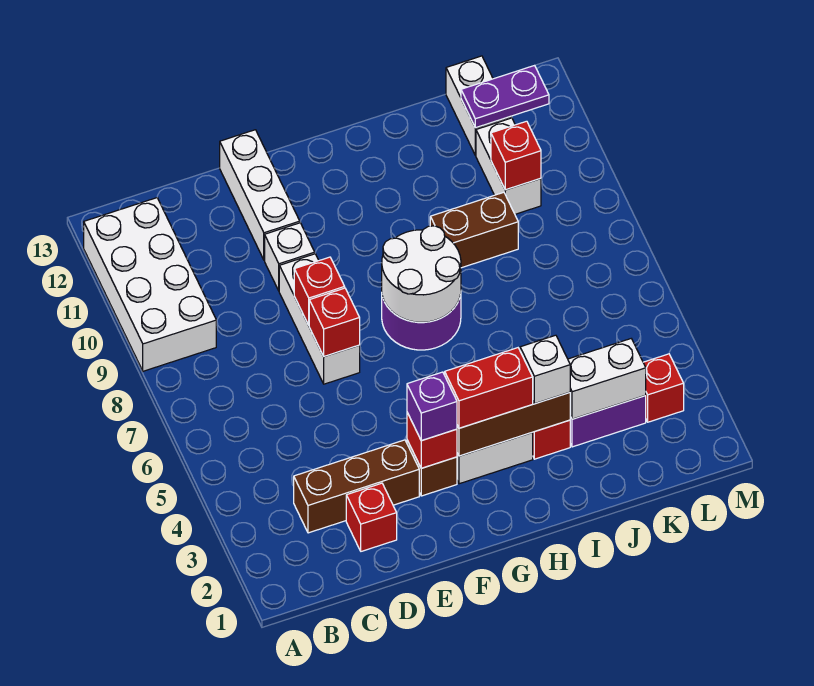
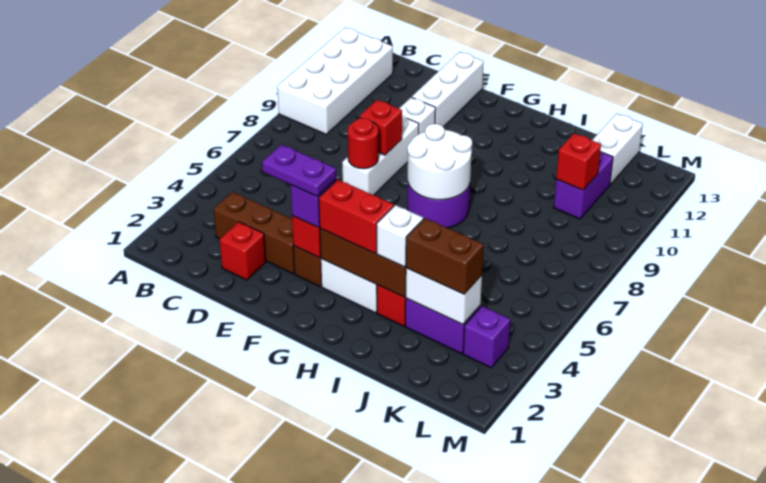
red brick E7 level 2 -> red round brick E7 level 2
brown brick I9:J9 level 1 -> brown brick J3:K3 level 3
white brick K10:K11 level 1 -> purple brick K10:K11 level 1
purple plate K12:L12 level 2 -> purple plate E3:F3 level 4
red brick L3 level 1 -> purple brick L3 level 1

